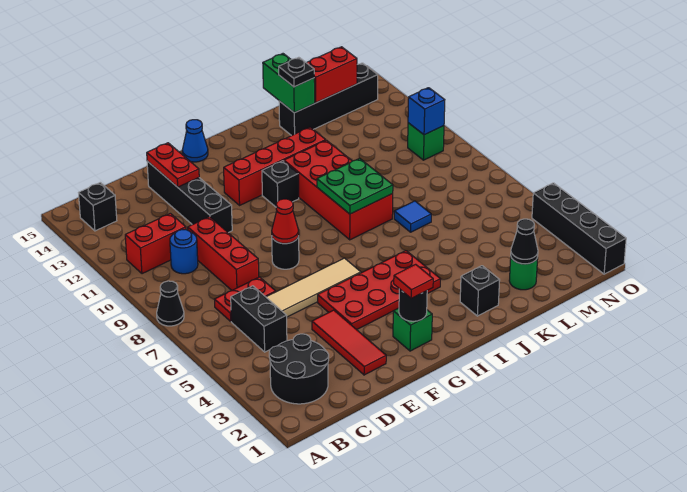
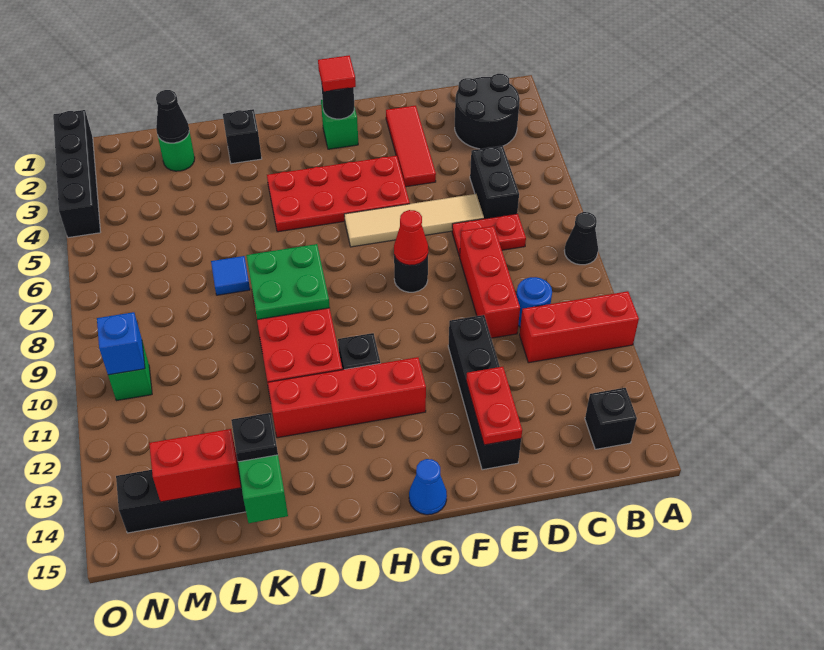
red brick B11:C11 level 1 -> red brick A11:C11 level 1

